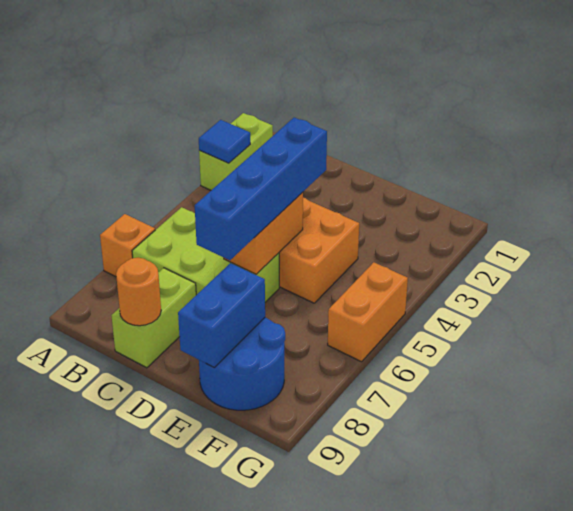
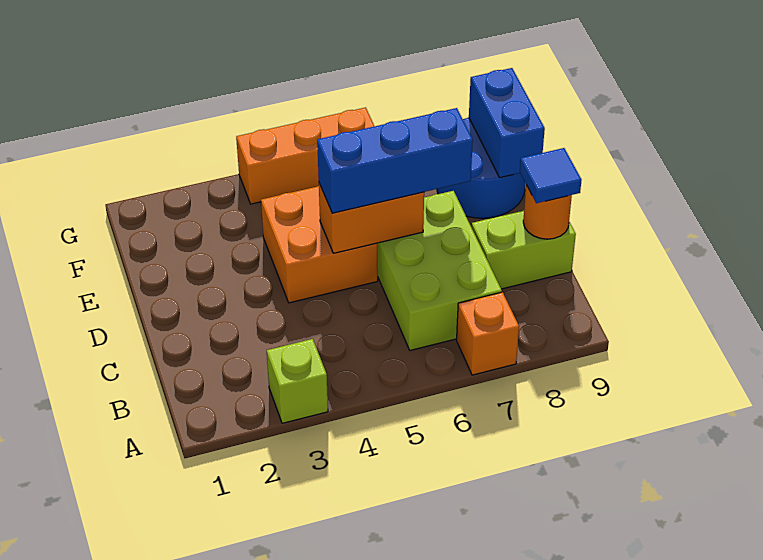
lime brick A2:A3 level 1 -> lime brick A3 level 1
blue tile A3 level 2 -> blue tile C9 level 3
blue brick D4:D7 level 3 -> blue brick D5:D7 level 3
blue brick E8:E9 level 2 -> blue brick E9:F9 level 2
orange brick G5:G6 level 1 -> orange brick G4:G6 level 1

